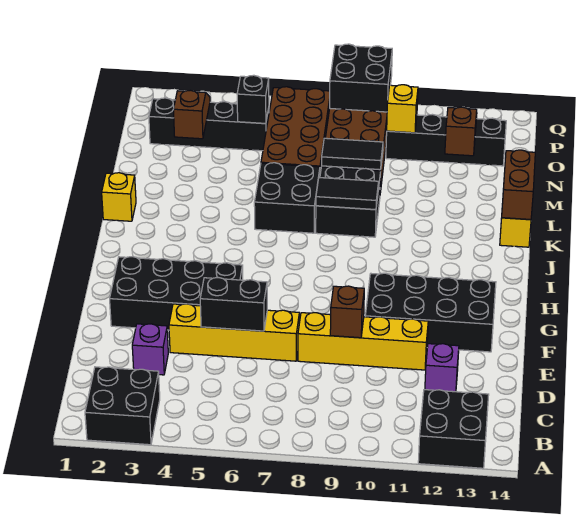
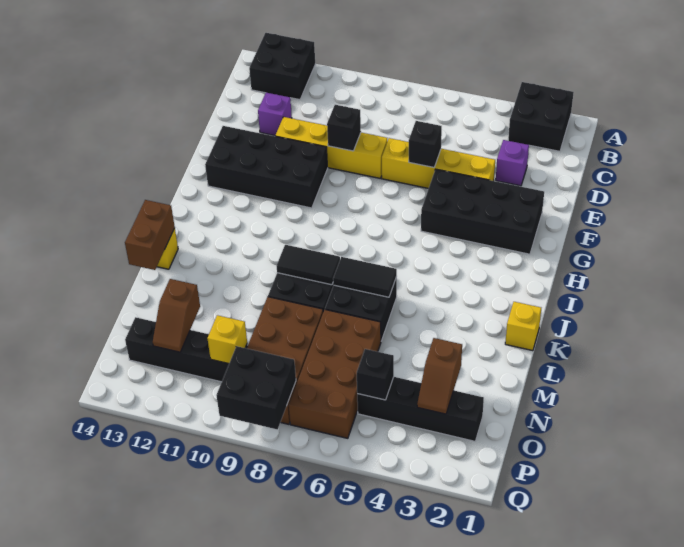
black brick E5:E6 level 2 -> black brick E6 level 2
brown brick E9 level 2 -> black brick E9 level 2
black tile M8:M9 level 2 -> black tile K6:K7 level 2

